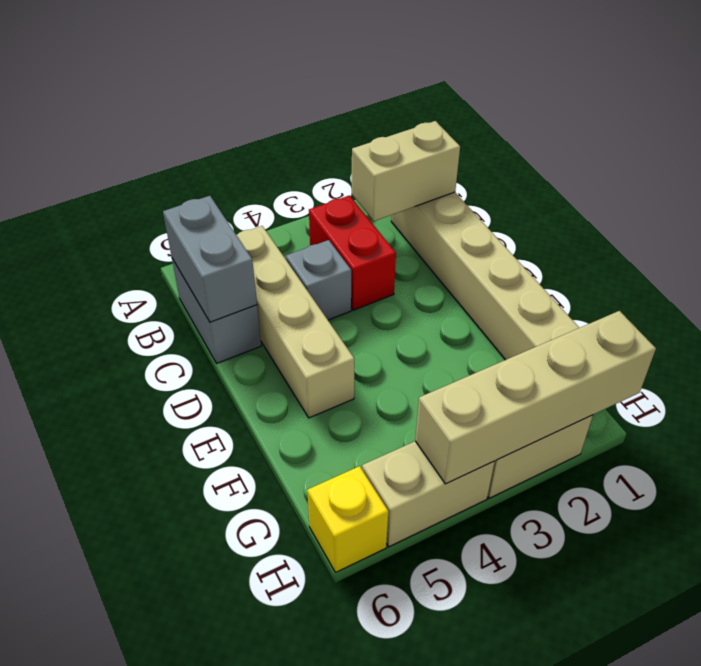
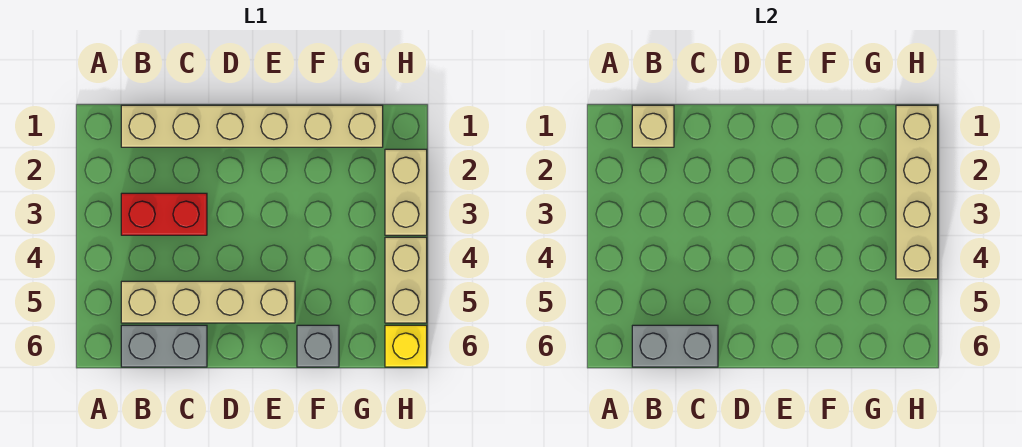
tan brick B1:B2 level 2 -> tan brick B1 level 2
grey brick C4 level 1 -> grey brick F6 level 1

